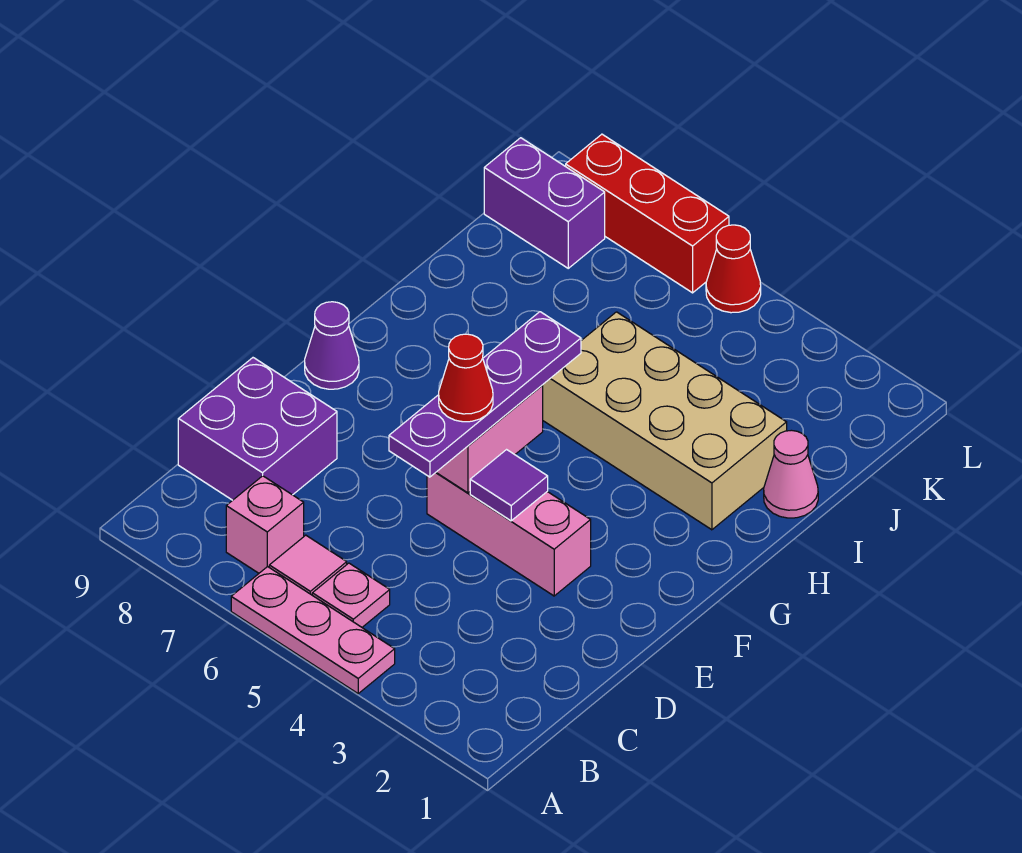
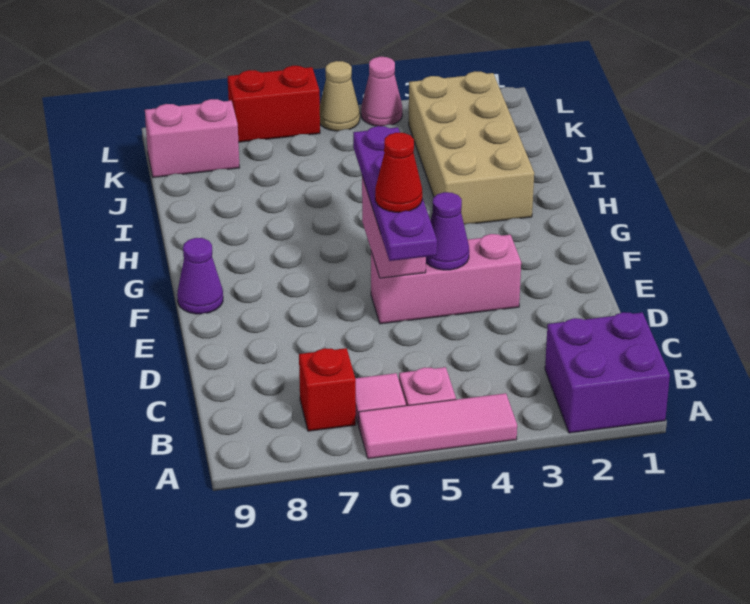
pink plate A4:A6 level 1 -> pink tile A4:A6 level 1
pink brick B7 level 1 -> red brick B7 level 1
purple brick C8:D9 level 1 -> purple brick A1:B2 level 1
purple tile E4 level 2 -> purple cone E4 level 2
tan brick H2:I5 level 1 -> tan brick H2:K3 level 1
pink cone I1 level 1 -> pink cone L4 level 1
purple brick K8:K9 level 1 -> pink brick K8:K9 level 1
red cone L5 level 1 -> tan cone L5 level 1
red brick L6:L8 level 1 -> red brick L6:L7 level 1

